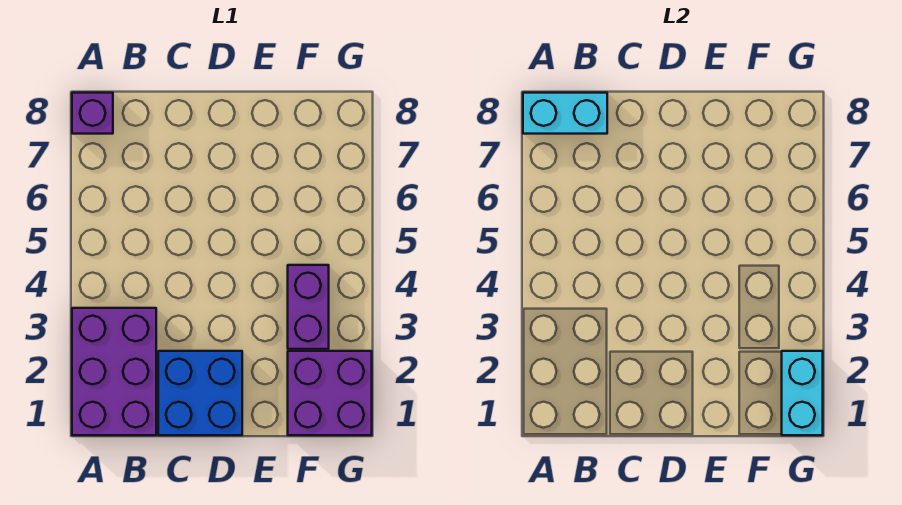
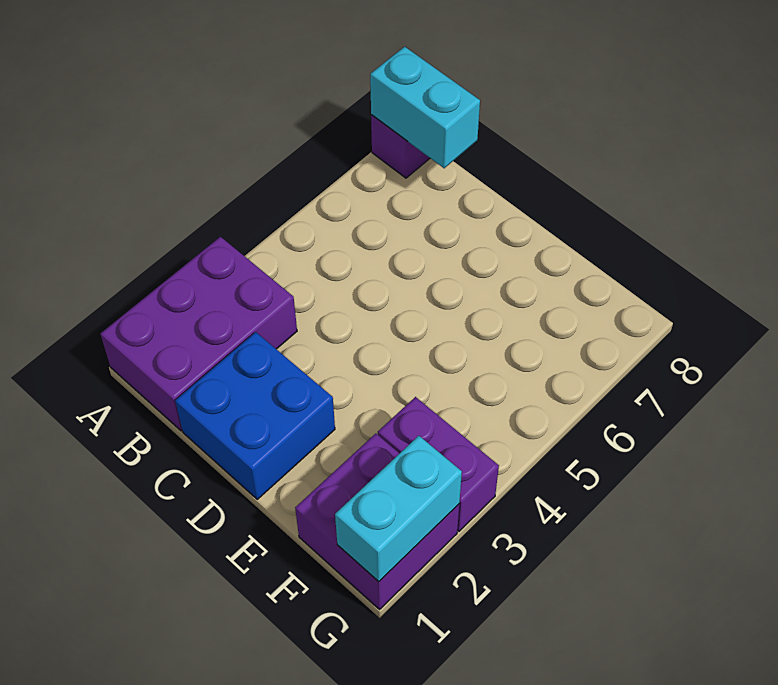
purple brick F3:F4 level 1 -> purple brick F3:G3 level 1

